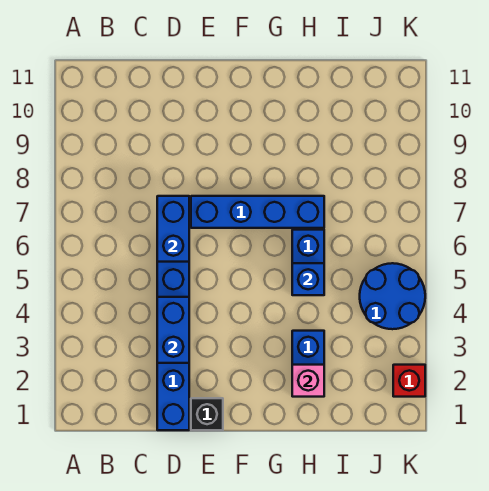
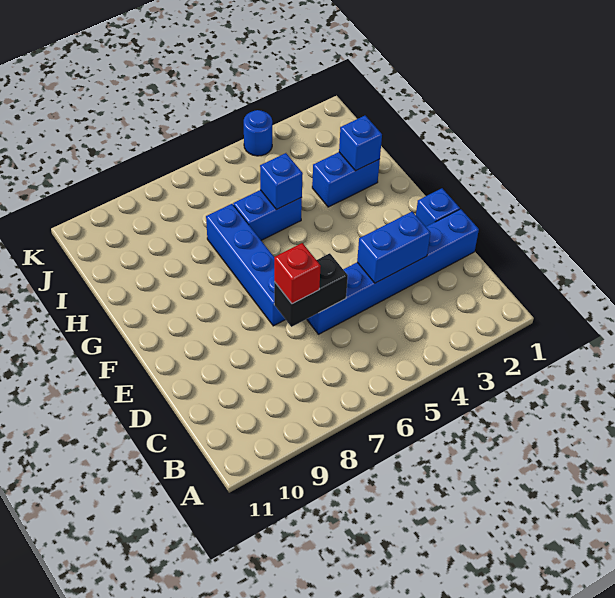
blue brick D6:D7 level 2 -> black brick D6:D7 level 2
black brick E1 level 1 -> blue brick E1 level 1
pink brick H2 level 2 -> blue brick H2 level 2
blue round brick J4:K5 level 1 -> blue round brick K4 level 1
red brick K2 level 1 -> red brick D7 level 3

